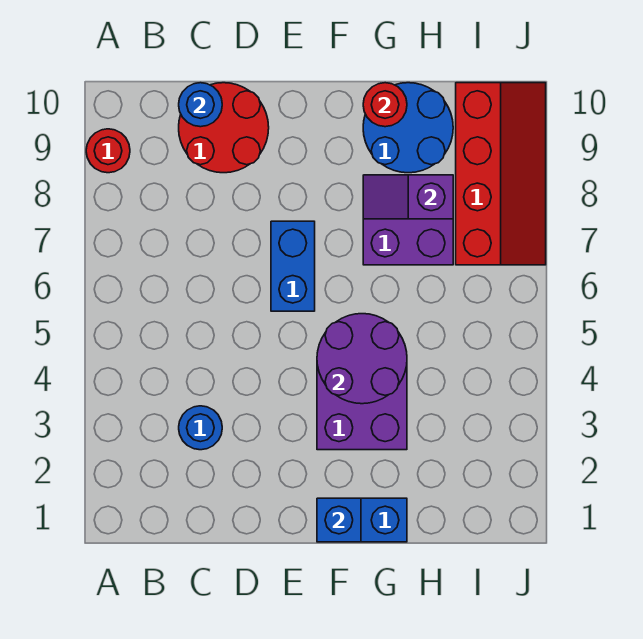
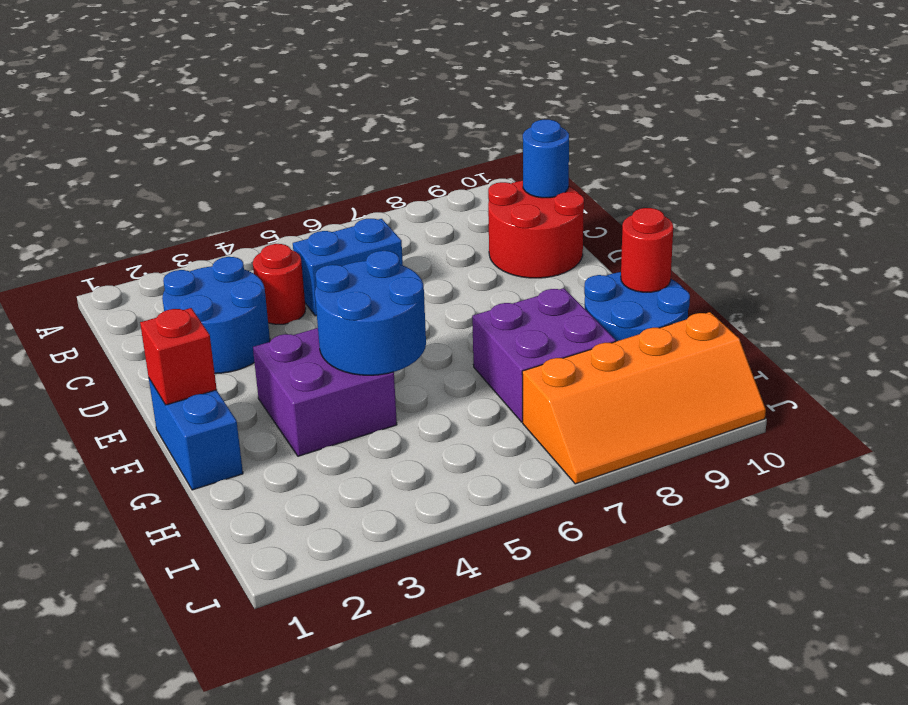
red round brick A9 level 1 -> red round brick C4 level 1
blue round brick C3 level 1 -> blue round brick C2:D3 level 1
blue brick E6:E7 level 1 -> blue brick C5:C6 level 1
blue brick F1 level 2 -> red brick F1 level 2
purple round brick F4:G5 level 2 -> blue round brick F4:G5 level 2
purple slope G8:H8 level 2 top H -> none
red slope I7:J10 level 1 top I -> orange slope I7:J10 level 1 top I

